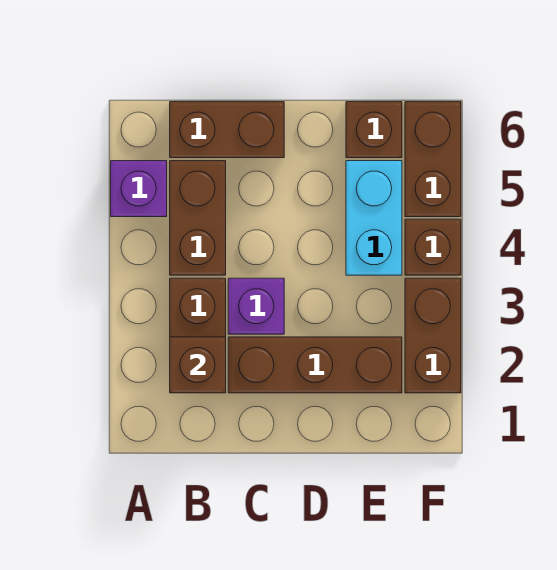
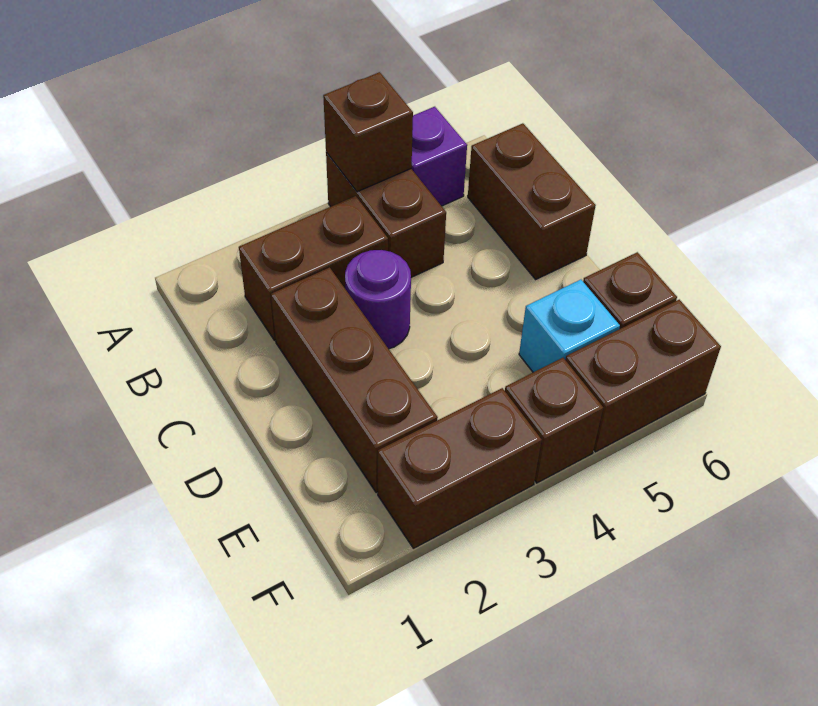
brown brick B2 level 2 -> brown brick A4 level 2
brown brick B4:B5 level 1 -> brown brick A4:B4 level 1
purple brick C3 level 1 -> purple round brick C3 level 1
cyan brick E4:E5 level 1 -> cyan brick E5 level 1

